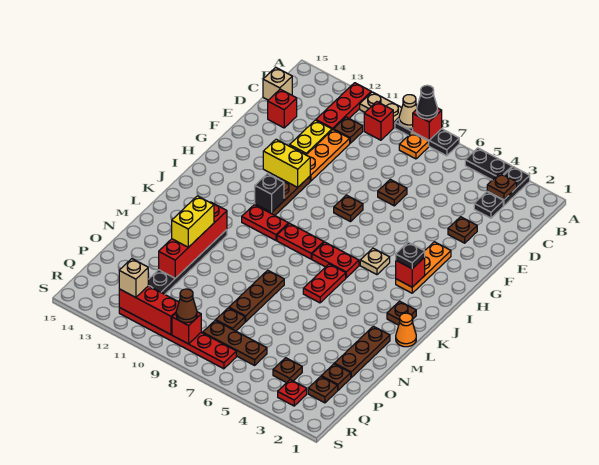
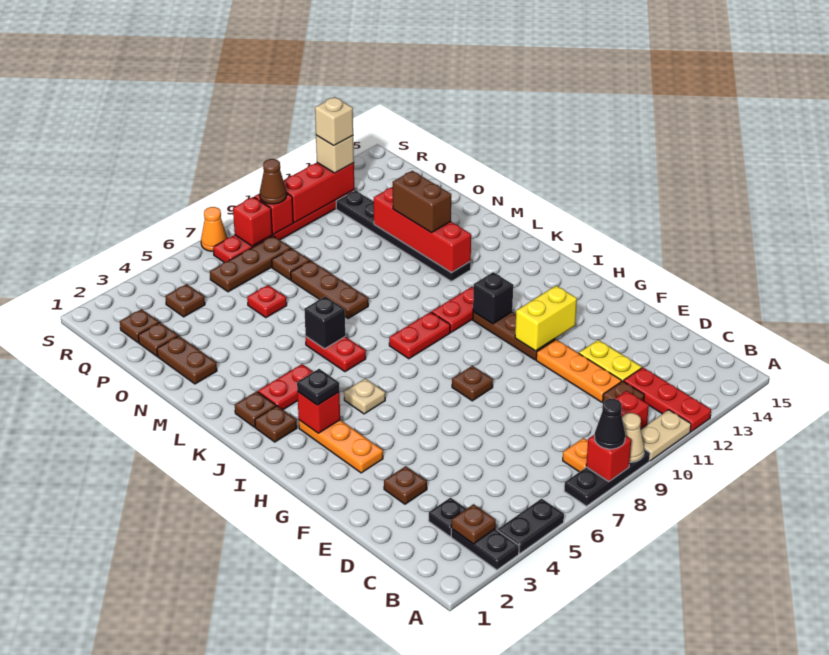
tan brick C15 level 1 -> tan brick R12 level 4
red brick D14 level 1 -> red brick R8 level 2
brown plate E7 level 1 -> brown plate J2 level 1
red plate J6:J7 level 1 -> red plate K3:K4 level 1
orange cone L1 level 1 -> orange cone S7 level 1
none -> black brick L6 level 2
brown plate M2:O2 level 1 -> brown plate N2:O2 level 1
yellow brick M12:N12 level 3 -> brown brick M12:N12 level 3
red plate R3 level 1 -> red plate O6 level 1

